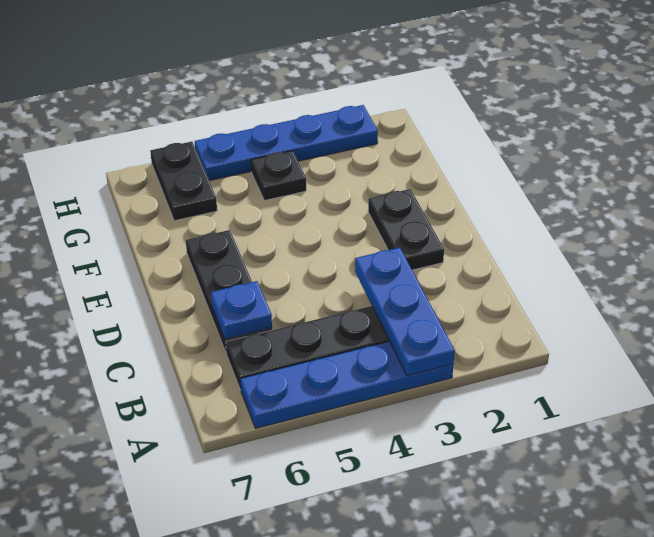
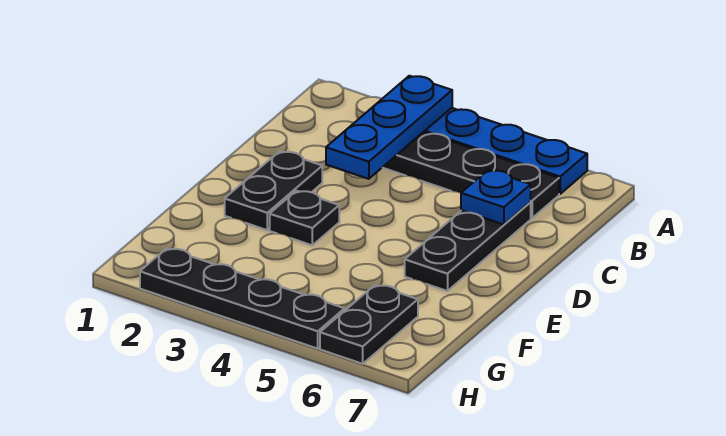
black plate G4 level 1 -> black plate E3 level 1
blue plate H2:H5 level 1 -> black plate H2:H5 level 1

